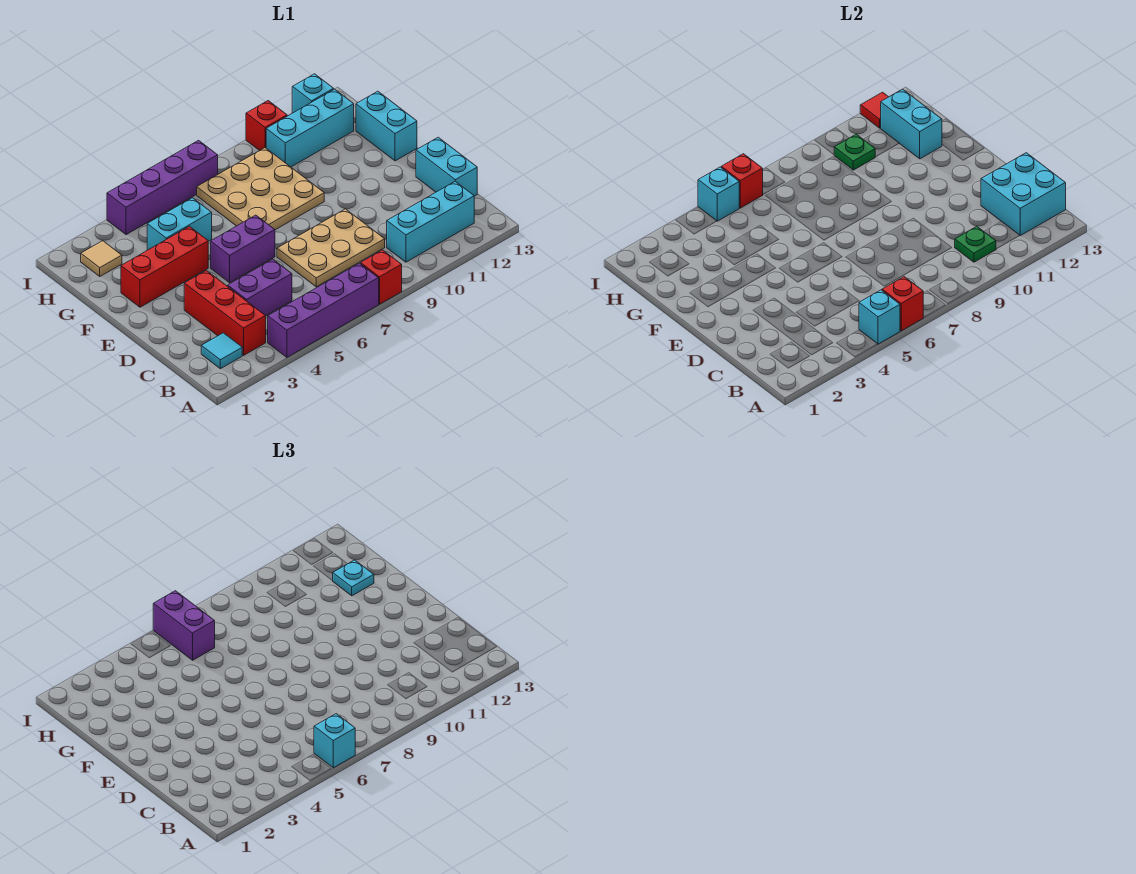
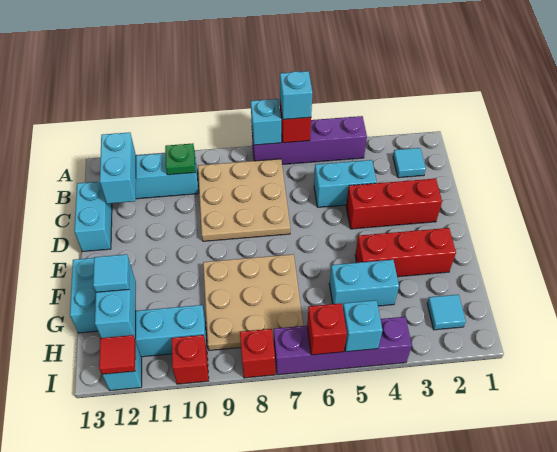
cyan brick A5 level 2 -> cyan brick A7 level 2
red brick A8 level 1 -> red brick I8 level 1
red brick B3:D3 level 1 -> red brick D2:D4 level 1
cyan brick B12:C13 level 2 -> cyan brick B12:C12 level 2
purple brick C4:C5 level 1 -> cyan brick C4:C5 level 1
tan plate C7:D9 level 1 -> tan plate B7:D9 level 1
purple brick E5:E6 level 1 -> none
cyan plate G12 level 3 -> cyan tile G12 level 3
tan tile H2 level 1 -> cyan tile H2 level 1
purple brick H6:I6 level 3 -> none
green plate H10 level 2 -> none

